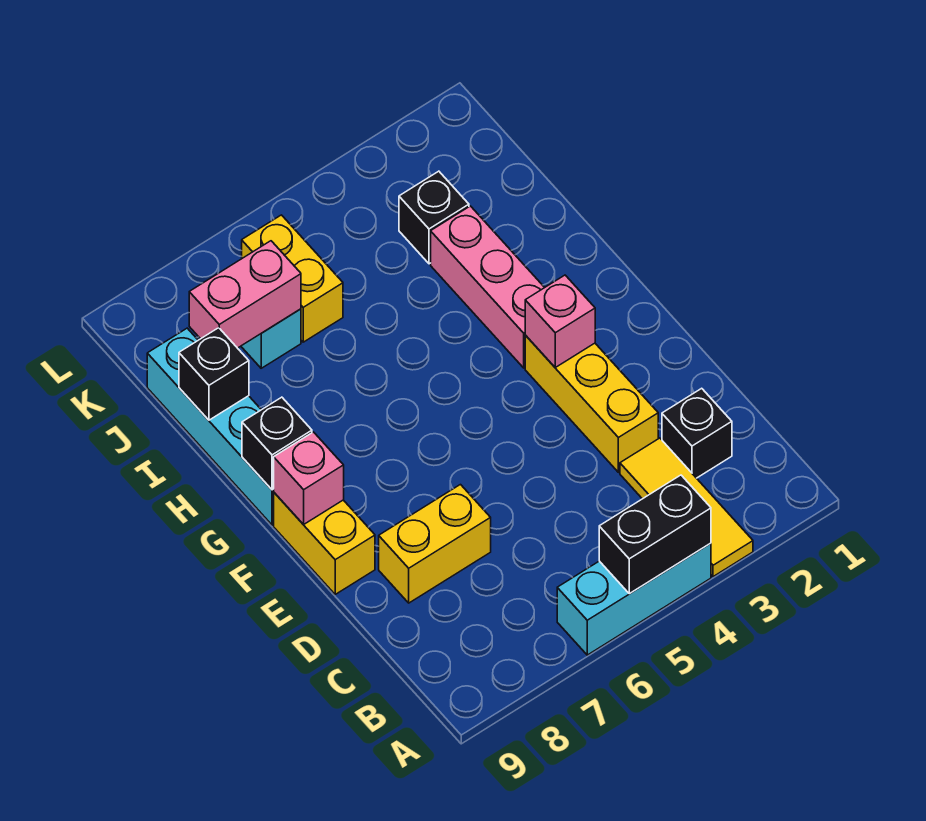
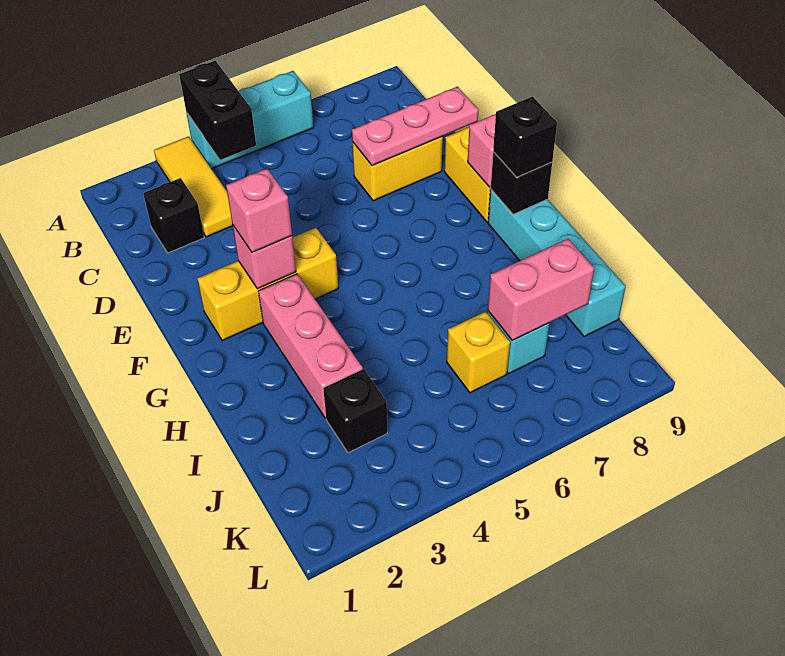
black brick A4:A5 level 2 -> black brick A4:B4 level 2
yellow brick D3:F3 level 1 -> yellow brick F2:F4 level 1
none -> pink plate D7:D9 level 2
none -> pink brick F3 level 3
black brick I9 level 2 -> black brick G9 level 3
yellow brick J6:K6 level 1 -> yellow brick J6 level 1

